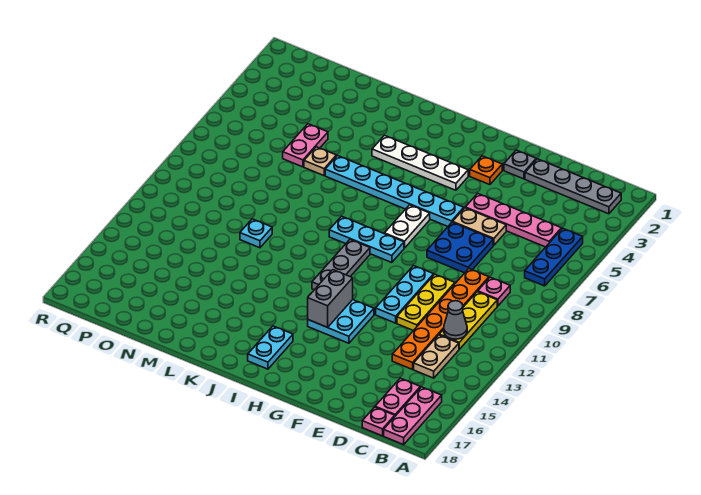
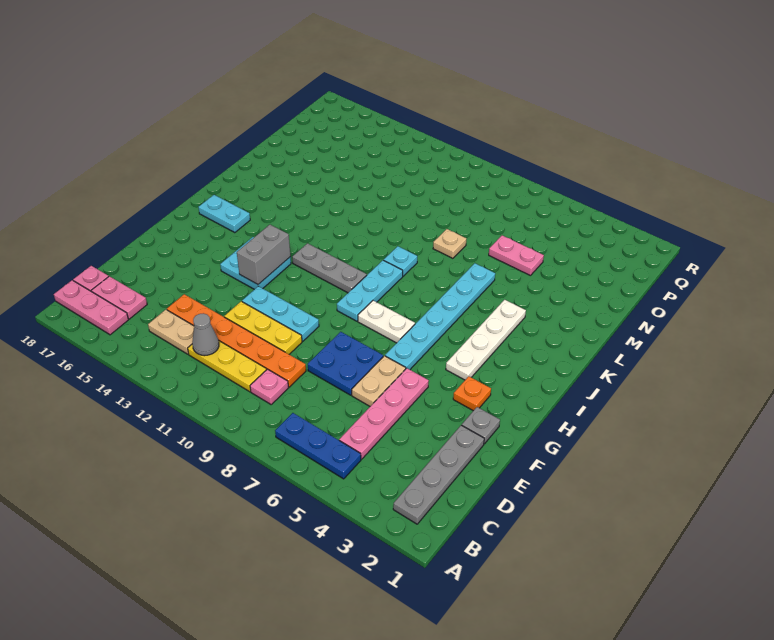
grey brick H13:H14 level 2 -> grey brick G13:H13 level 2
tan plate M6 level 1 -> tan plate M8 level 1
cyan plate M11 level 1 -> cyan plate K9 level 1

